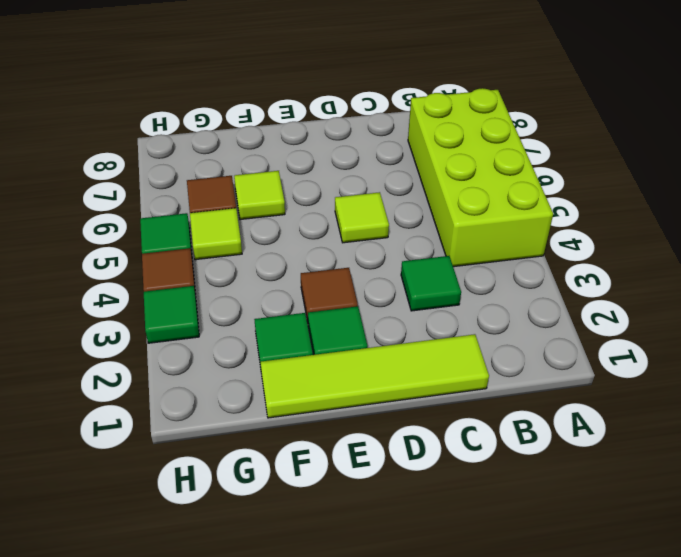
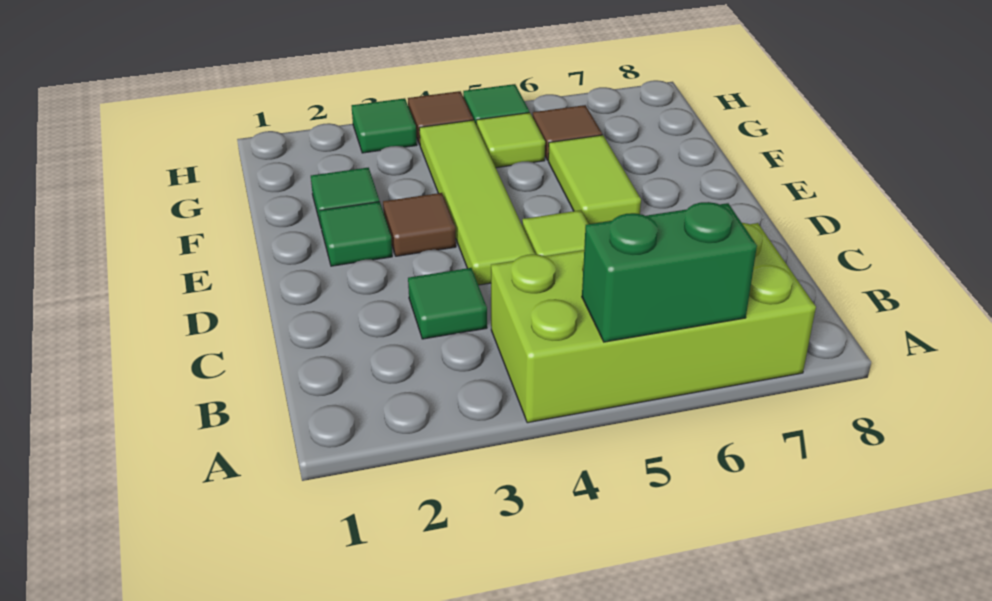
none -> green brick A5:A6 level 2
lime tile C1:F1 level 1 -> lime tile D4:G4 level 1
lime tile F6 level 1 -> lime tile E6:F6 level 1

